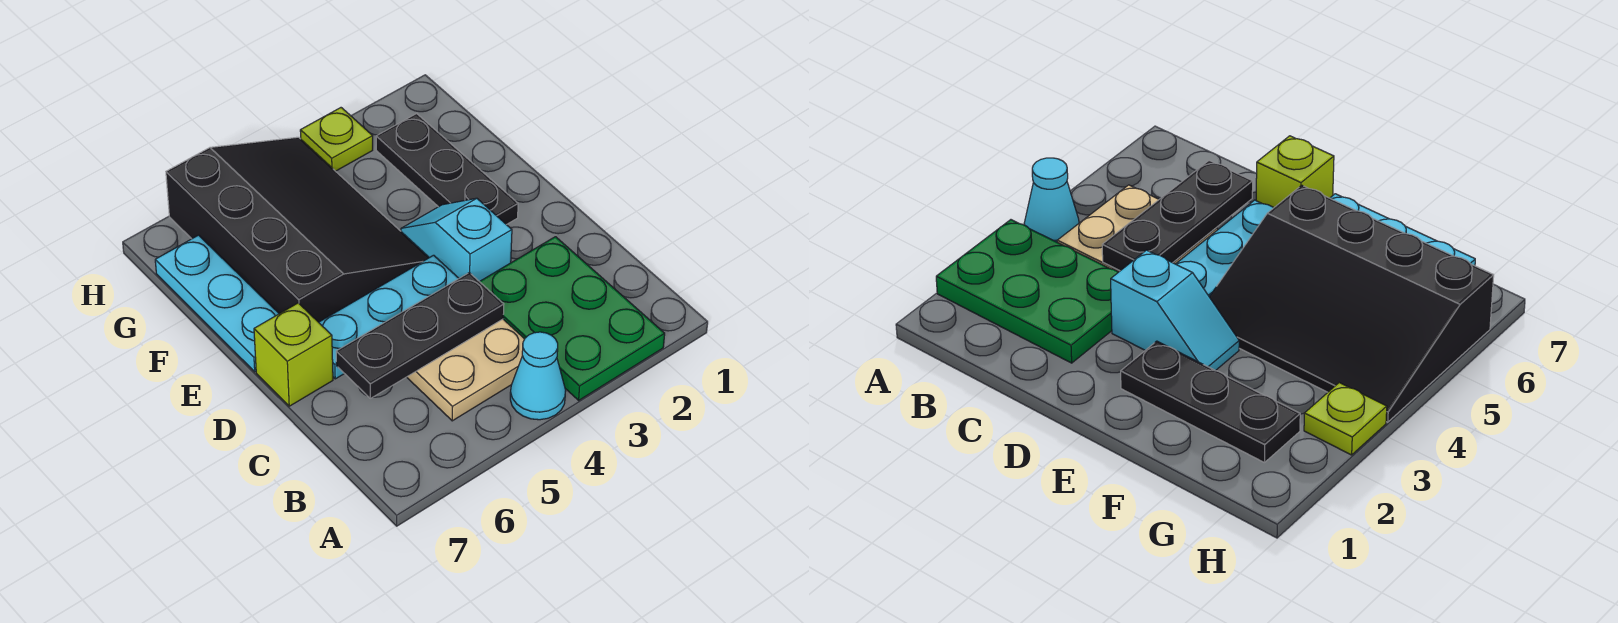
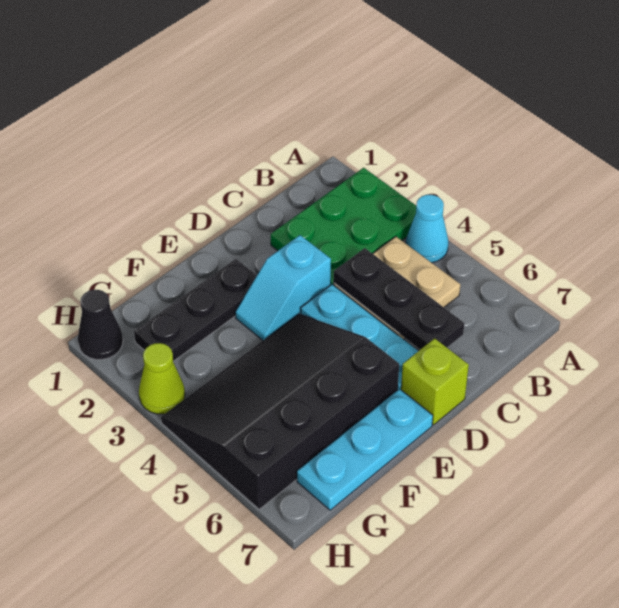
none -> black cone H1 level 1
lime plate H3 level 1 -> lime cone H3 level 1

